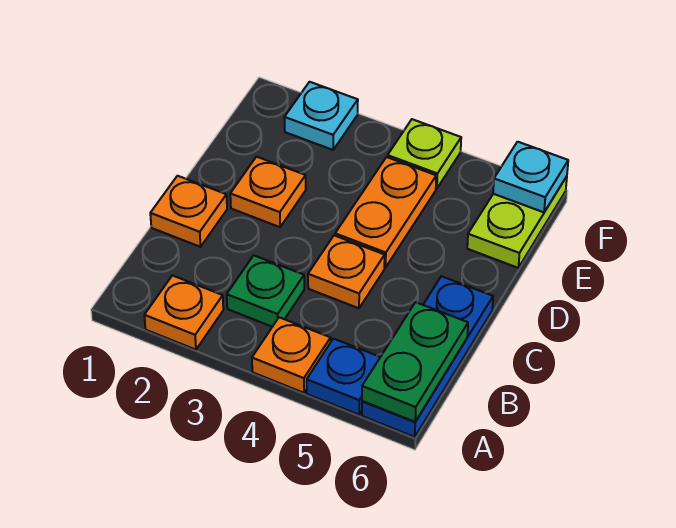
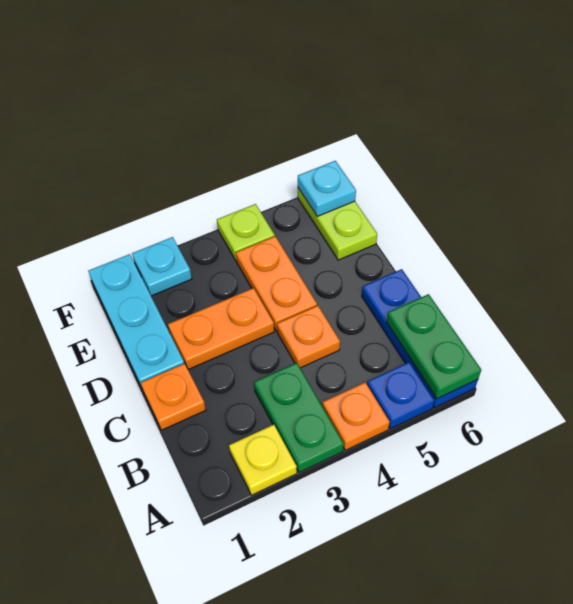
orange plate A2 level 1 -> yellow plate A2 level 1
green plate B3 level 1 -> green plate A3:B3 level 1
none -> cyan plate D1:F1 level 1
orange plate D2 level 1 -> orange plate D2:D3 level 1

